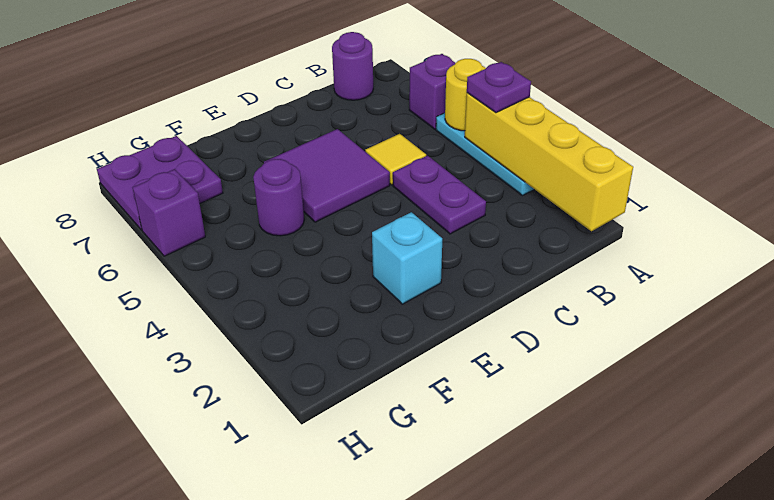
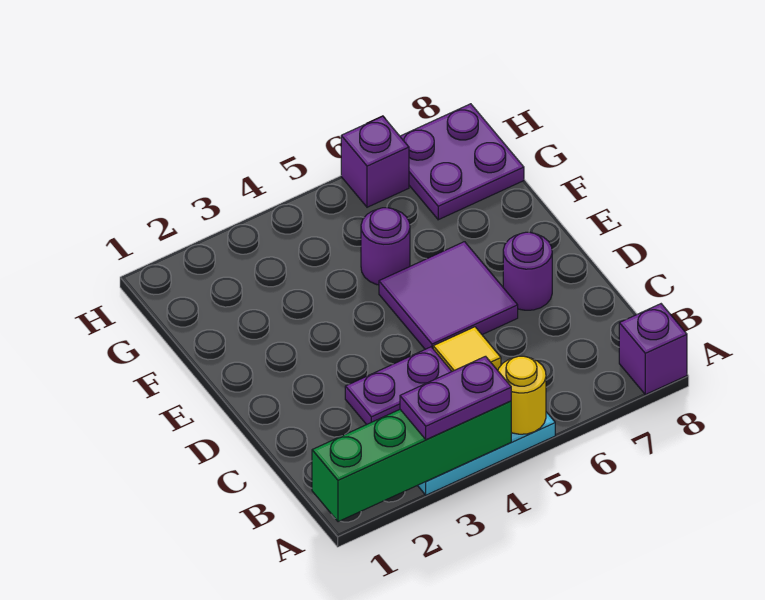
yellow brick A1:A4 level 2 -> green brick A1:A4 level 2
purple plate A4 level 3 -> purple plate A3:A4 level 3
purple brick A6 level 1 -> purple brick A8 level 1
purple round brick B8 level 1 -> purple round brick D7 level 1
cyan brick E2 level 1 -> none

